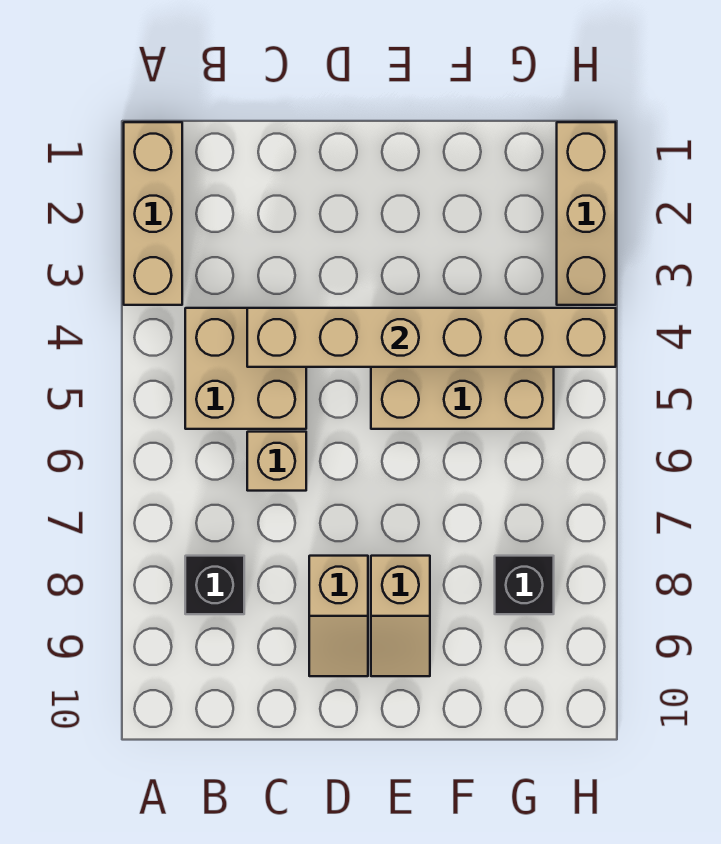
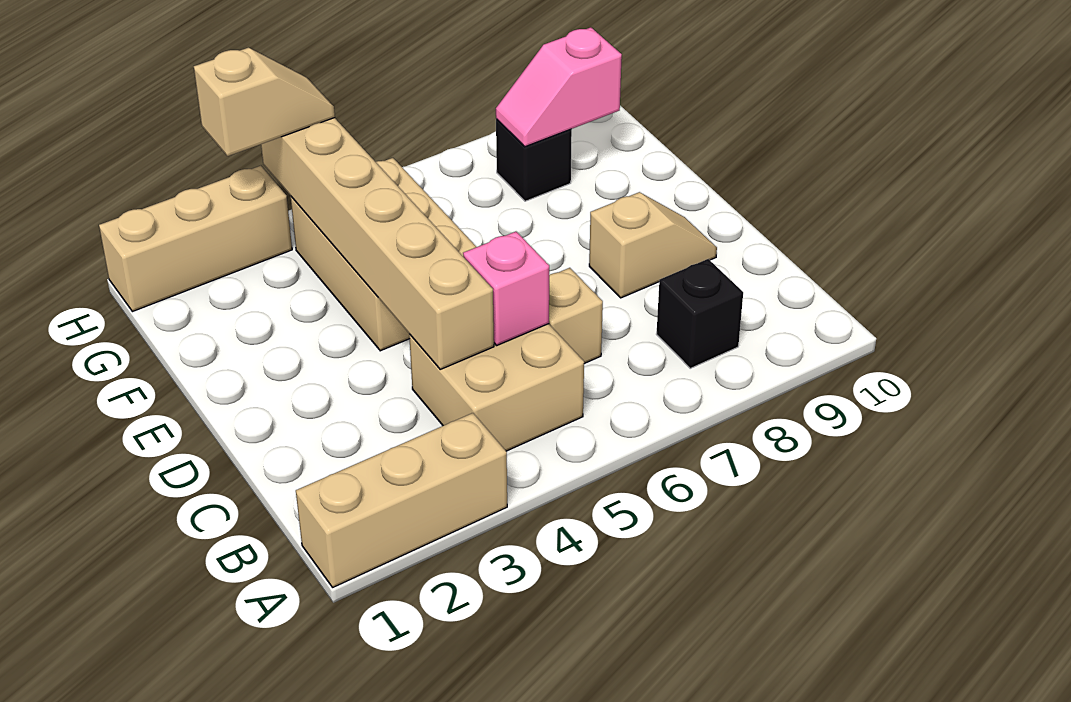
none -> pink brick C5 level 2
tan slope E8:E9 level 1 top 8 -> tan slope H3:H4 level 3 top 3
none -> pink slope G8:G9 level 2 top 9

